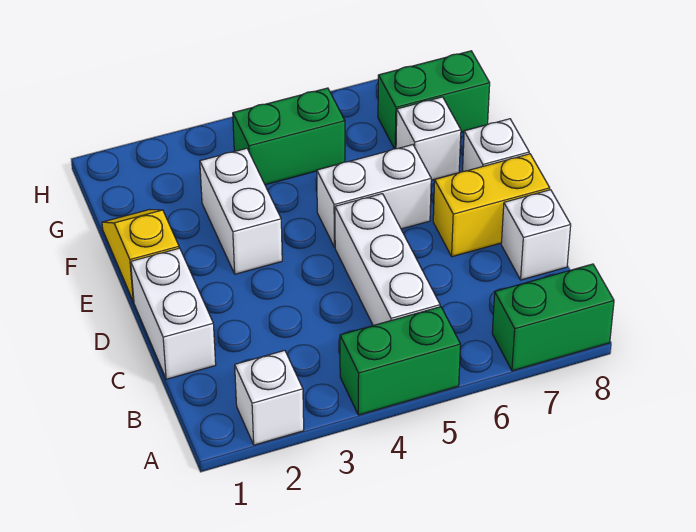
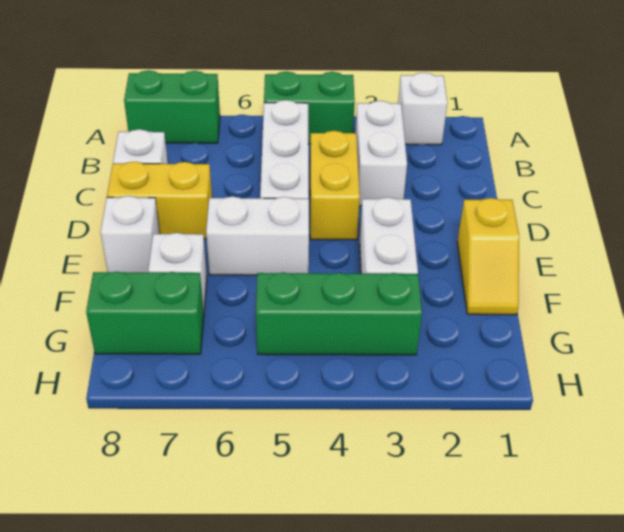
white brick C1:D1 level 1 -> white brick B3:C3 level 1
none -> yellow brick C4:D4 level 1
green brick G4:G5 level 1 -> green brick G3:G5 level 1

